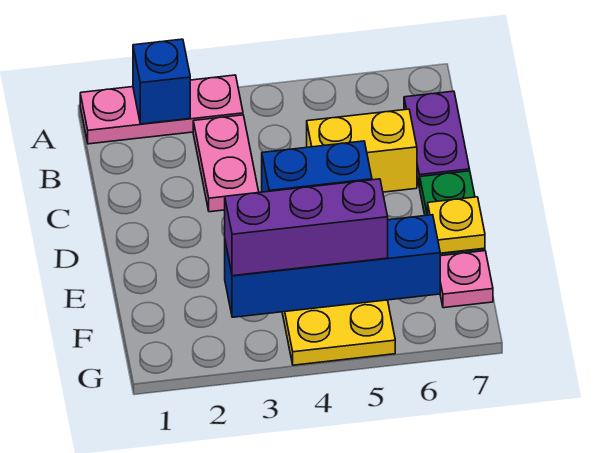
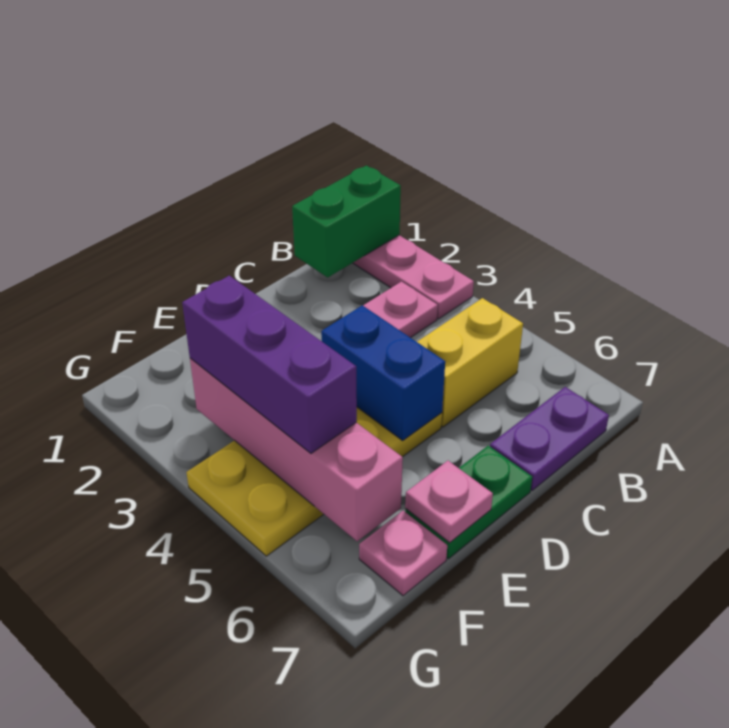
none -> green brick A1:B1 level 2
blue brick A2 level 2 -> none
yellow brick C5:C6 level 1 -> yellow brick B5:C5 level 1
yellow plate E7 level 2 -> pink plate E7 level 2
blue brick F3:F6 level 2 -> pink brick F3:F6 level 2

